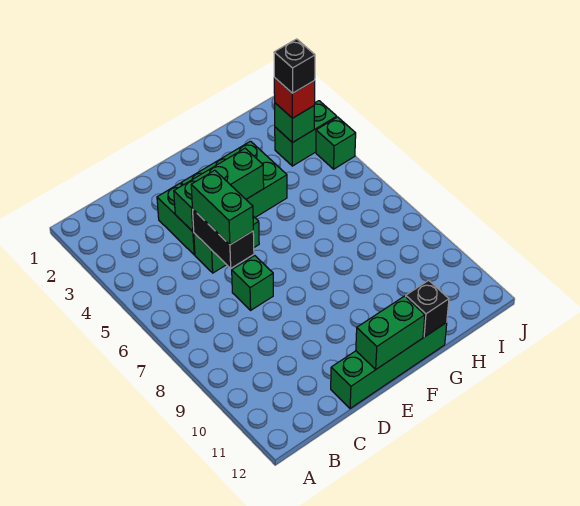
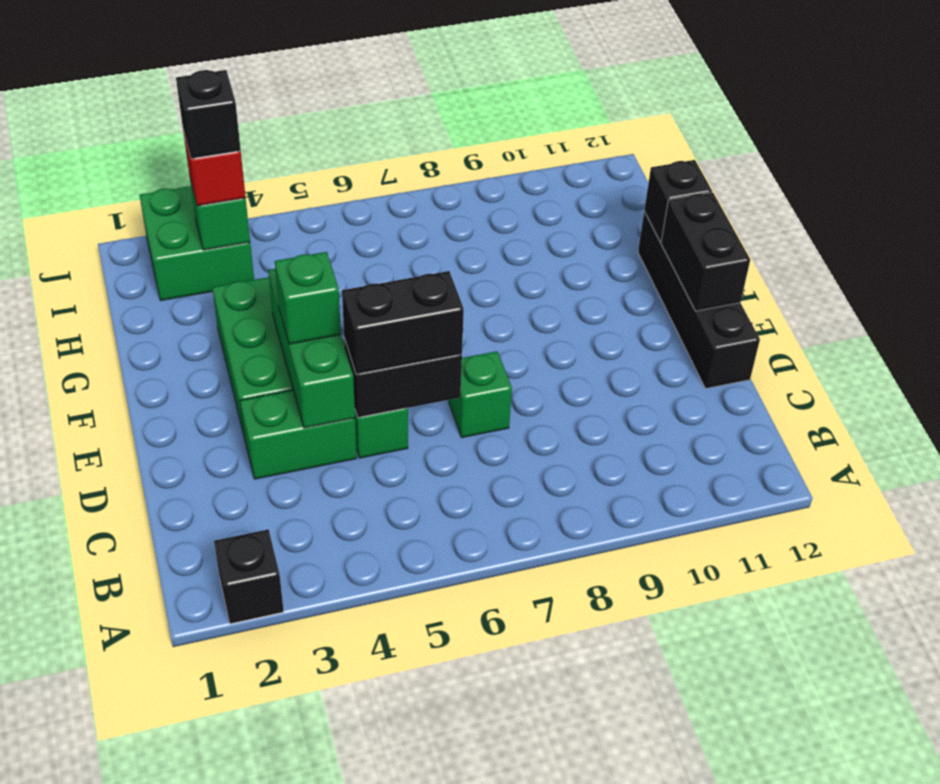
none -> black brick A2 level 1
green brick D5:D6 level 3 -> black brick D5:D6 level 3
green brick D12:G12 level 1 -> black brick D12:G12 level 1
green brick E12:F12 level 2 -> black brick E12:F12 level 2
green brick I3:J3 level 1 -> green brick I2:J3 level 1
green brick J4 level 1 -> green brick E4 level 3

